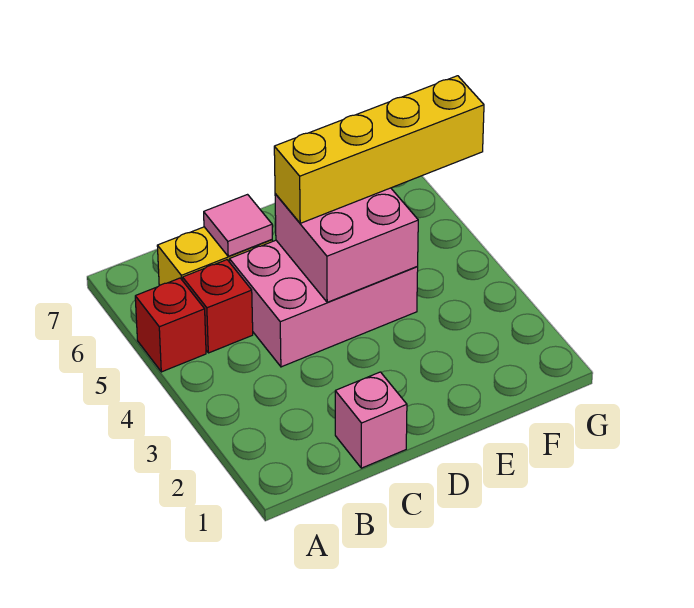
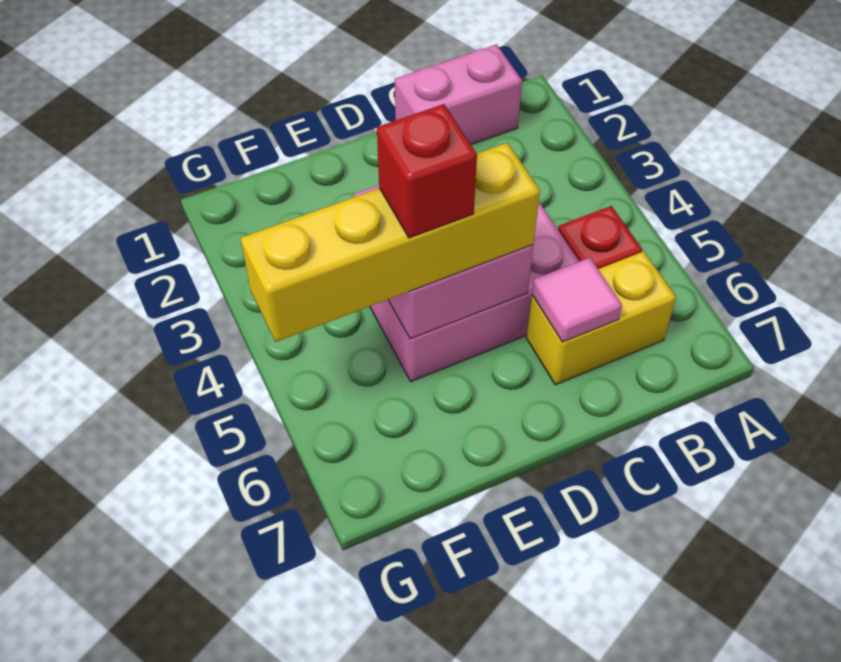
red brick A5 level 1 -> red brick E5 level 4
pink brick C1 level 1 -> pink brick B1:C1 level 1

